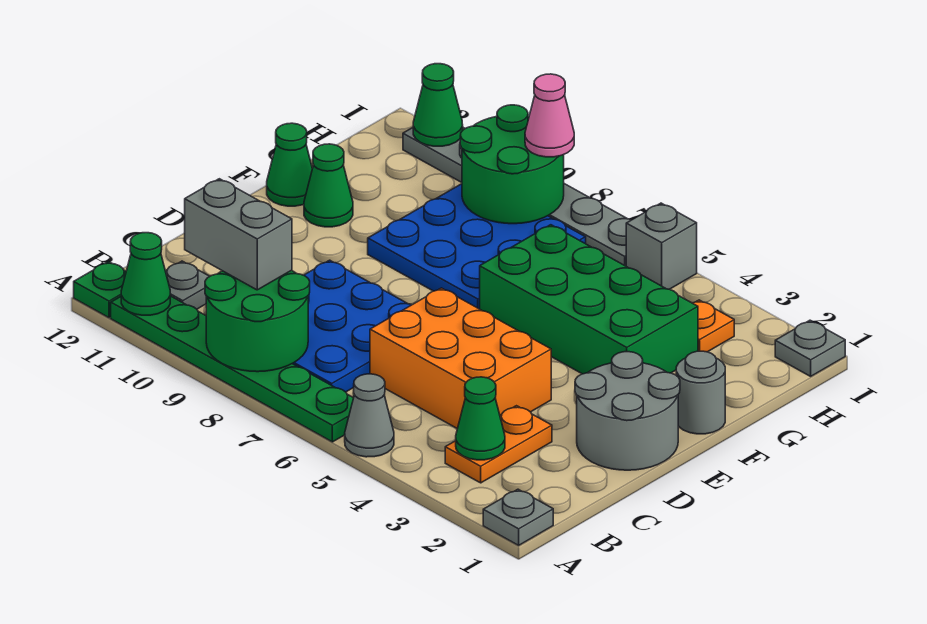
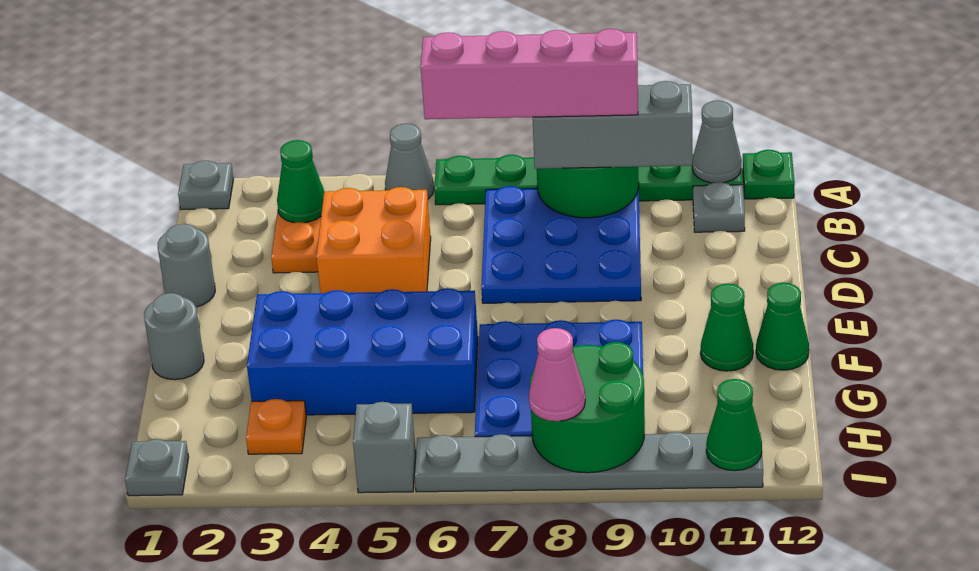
green cone A11 level 2 -> grey cone A11 level 2
none -> pink brick B6:B9 level 4
grey brick B9:B10 level 3 -> grey brick B8:B10 level 3
orange brick C4:D6 level 1 -> orange brick C4:D5 level 1
grey round brick D1:E2 level 1 -> grey round brick D1 level 1
green brick F3:G6 level 1 -> blue brick F3:G6 level 1

